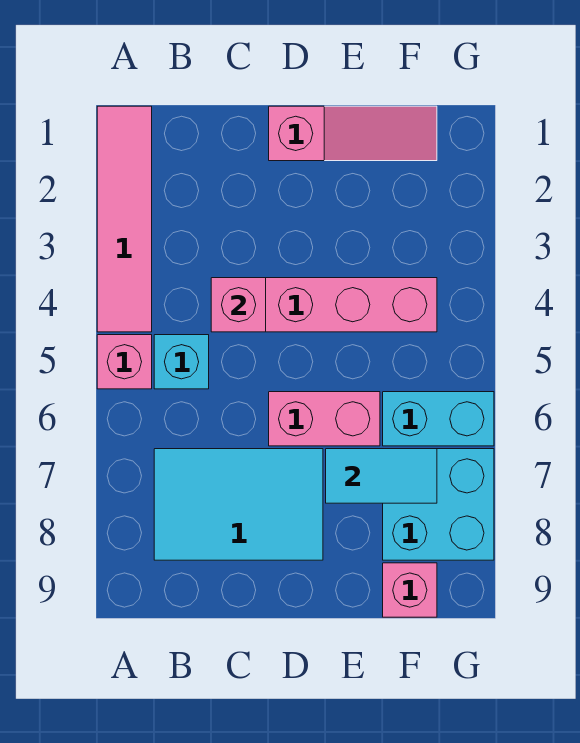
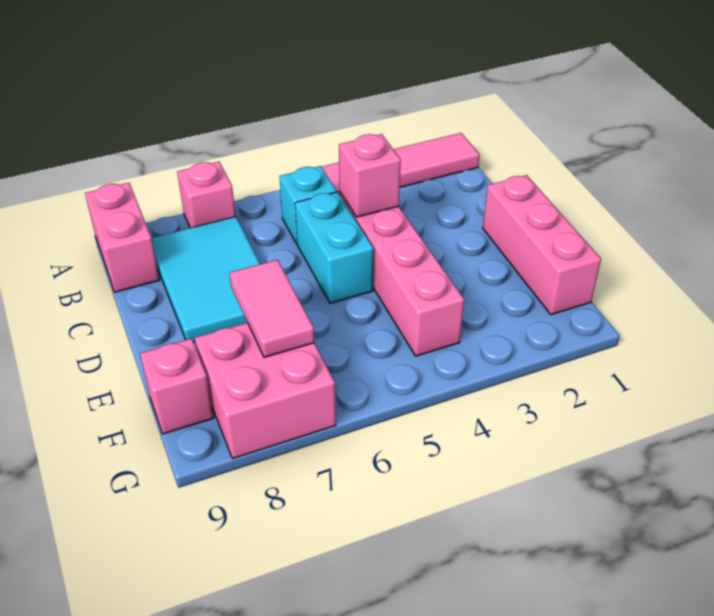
pink brick A5 level 1 -> pink brick A7 level 1
pink slope D1:F1 level 1 top D -> pink brick D1:F1 level 1
pink brick D6:E6 level 1 -> pink brick A9:B9 level 1
cyan tile E7:F7 level 2 -> pink tile E7:F7 level 2
cyan brick F6:G6 level 1 -> cyan brick C5:D5 level 1
cyan brick F7:G8 level 1 -> pink brick F7:G8 level 1

